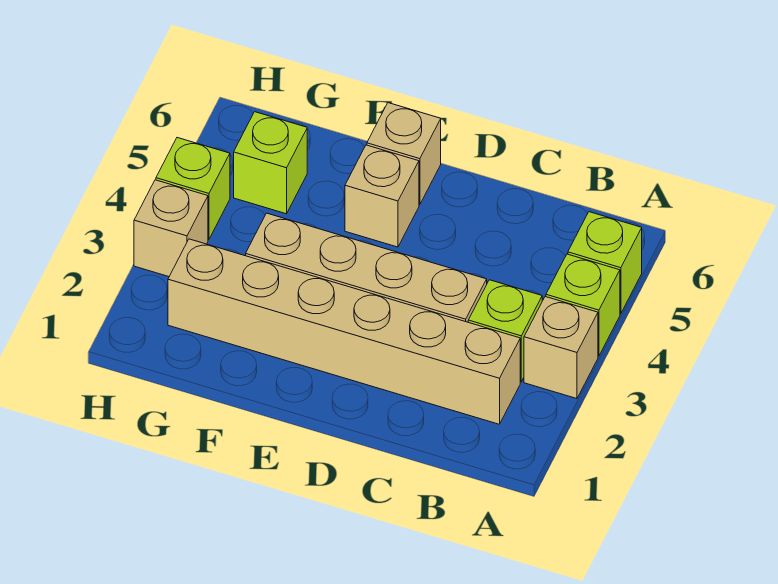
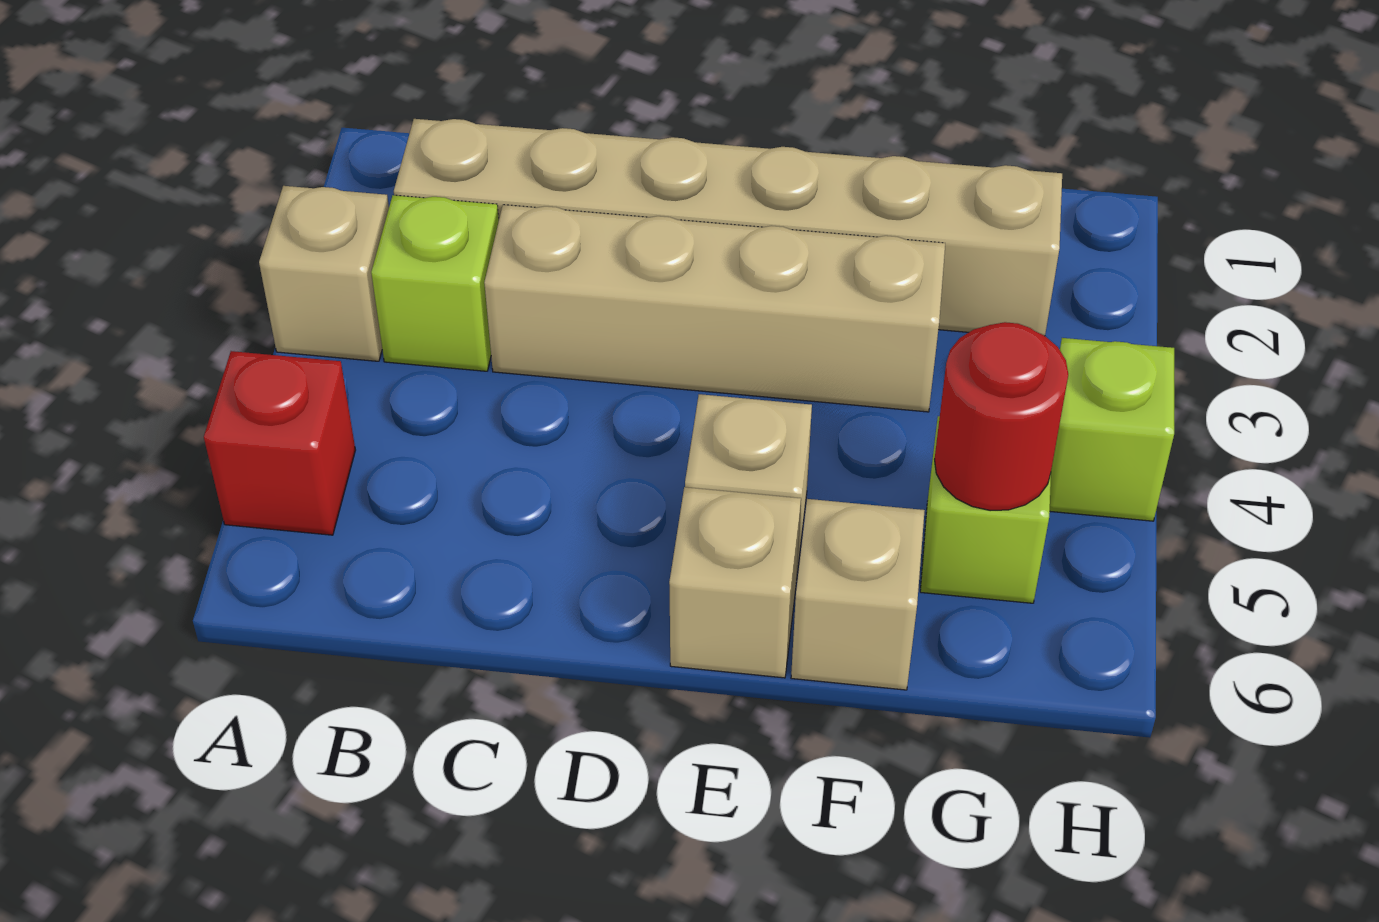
lime brick A4 level 1 -> none
lime brick A5 level 1 -> red brick A5 level 1
none -> red round brick G5 level 2
tan brick H3 level 1 -> tan brick F6 level 1

